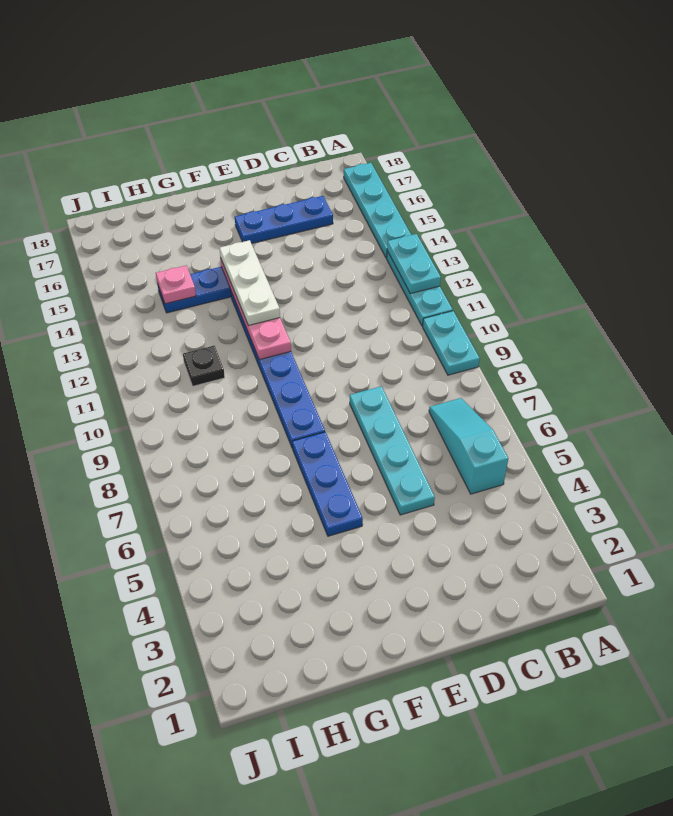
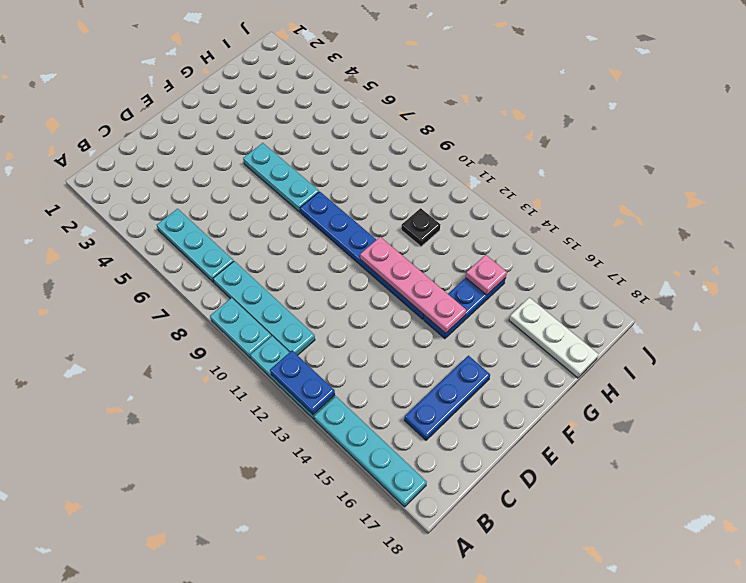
cyan plate A12:A13 level 2 -> blue plate A12:A13 level 2
cyan slope B5:B7 level 1 top 5 -> cyan plate B5:B7 level 1
cyan plate D5:D8 level 1 -> cyan plate B8:B11 level 1
blue plate F5:F7 level 1 -> cyan plate F5:F7 level 1
white plate F12:F14 level 3 -> white plate H16:H18 level 1

